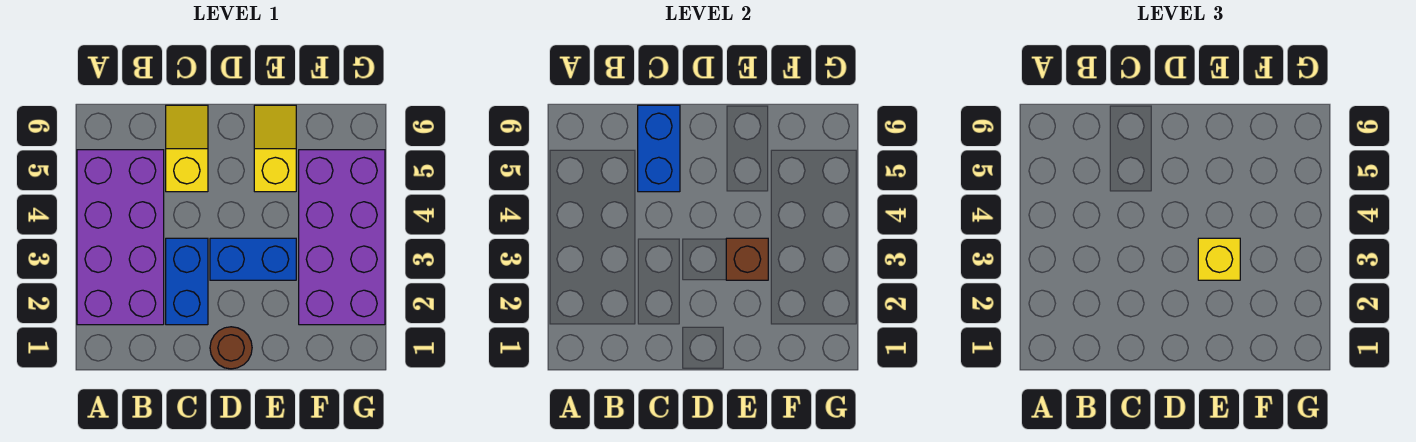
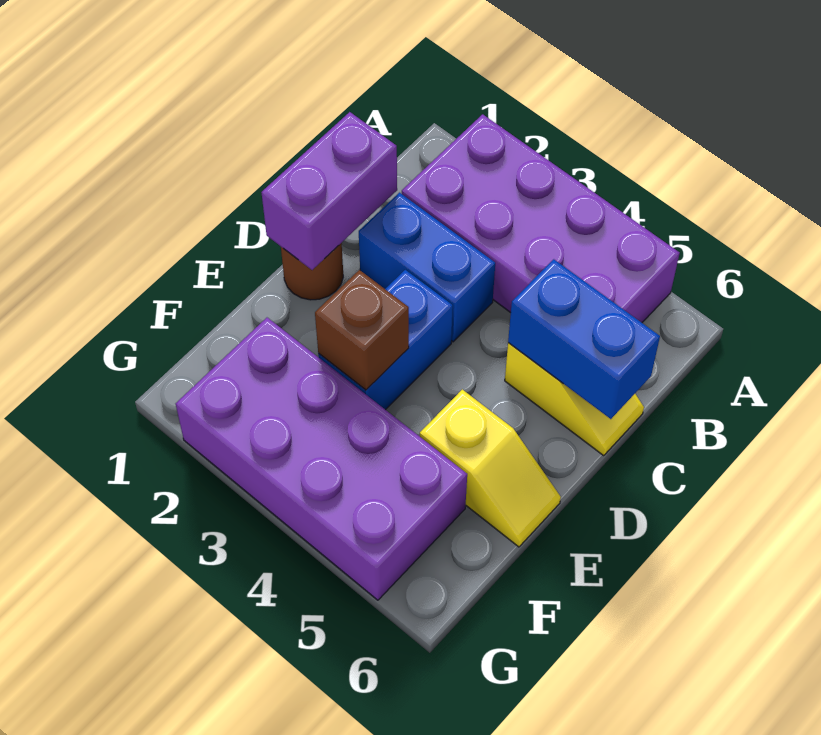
none -> purple brick C1:D1 level 2
yellow brick E3 level 3 -> none

